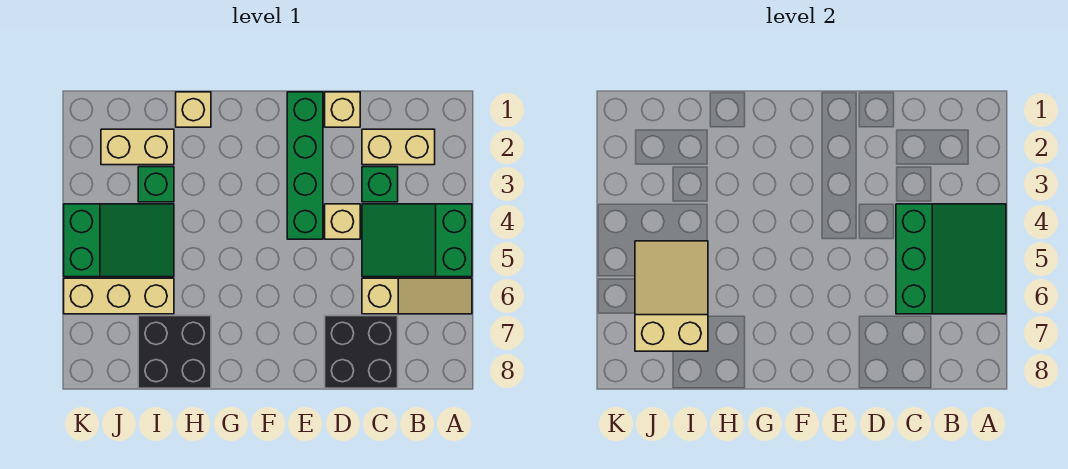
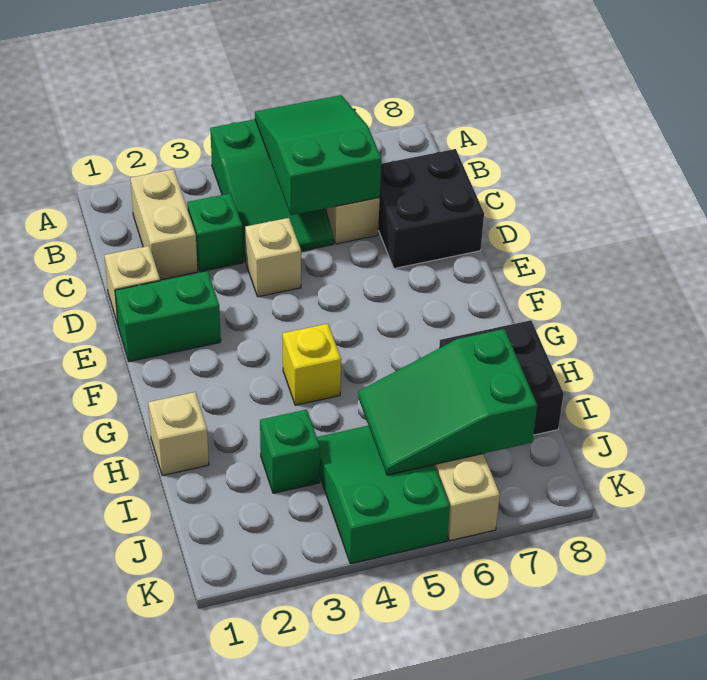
green slope A4:C6 level 2 top C -> green slope A5:C6 level 2 top C
green brick E1:E4 level 1 -> green brick E1:E2 level 1
none -> yellow brick G4 level 1
tan brick I2:J2 level 1 -> none
tan slope I5:J7 level 2 top 7 -> green slope I5:J7 level 2 top 7

